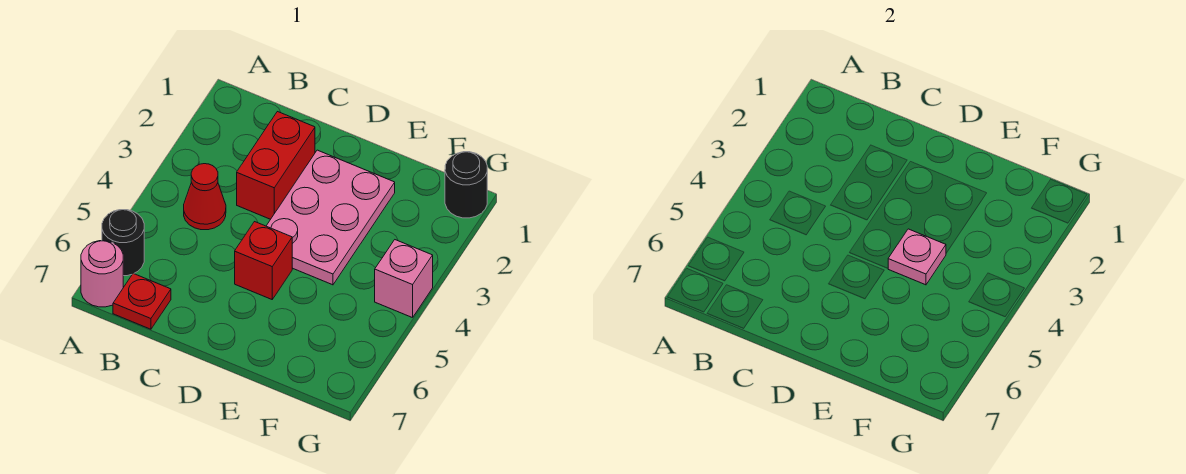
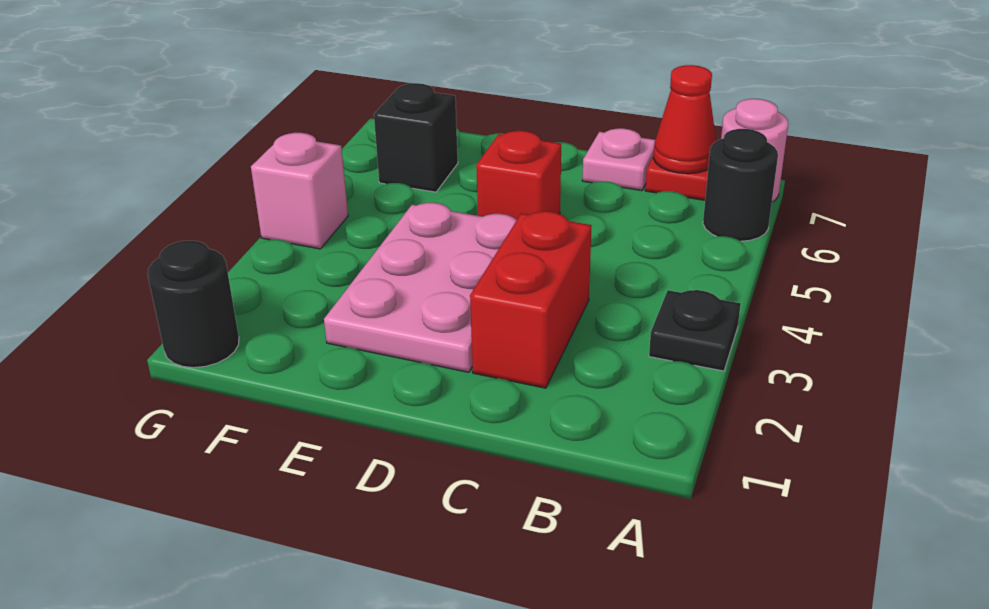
none -> black plate A3 level 1
red cone B4 level 1 -> red cone B7 level 2
pink plate E4 level 2 -> pink plate C7 level 1
none -> black brick F6 level 1

